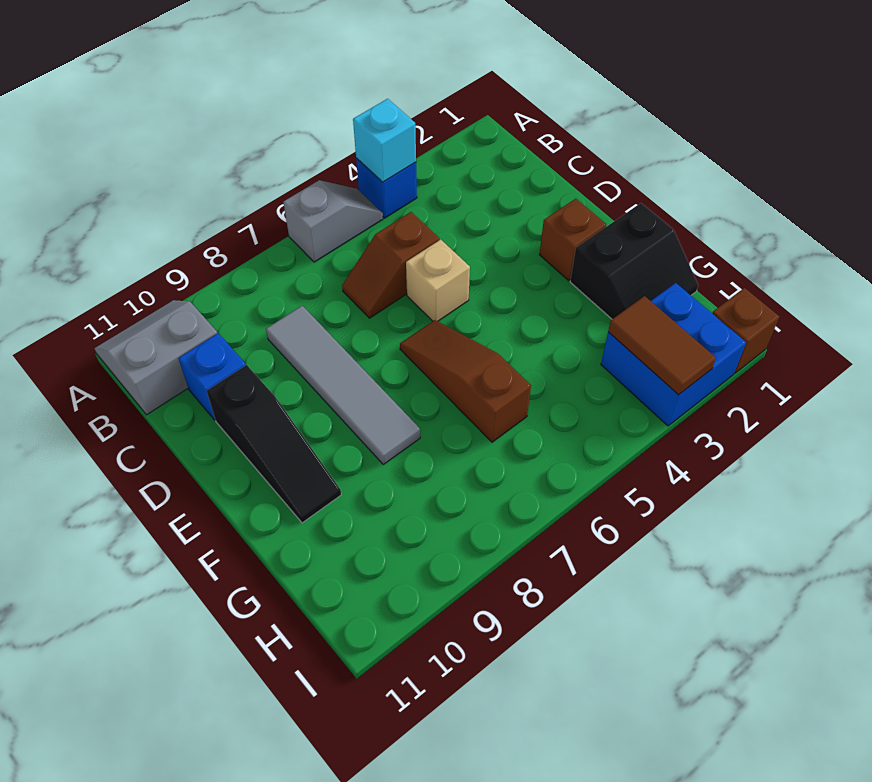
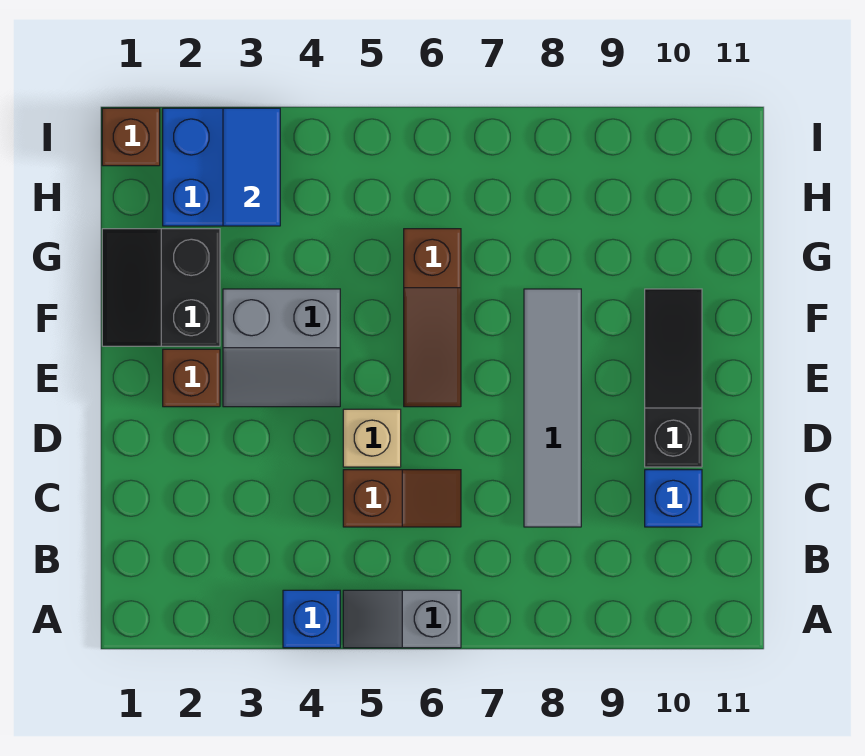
cyan brick A4 level 2 -> none
grey slope A10:B11 level 1 top B -> grey slope E3:F4 level 1 top F
black slope F1:G2 level 1 top F -> black slope F1:G2 level 1 top 2
brown tile H3:I3 level 2 -> blue tile H3:I3 level 2

